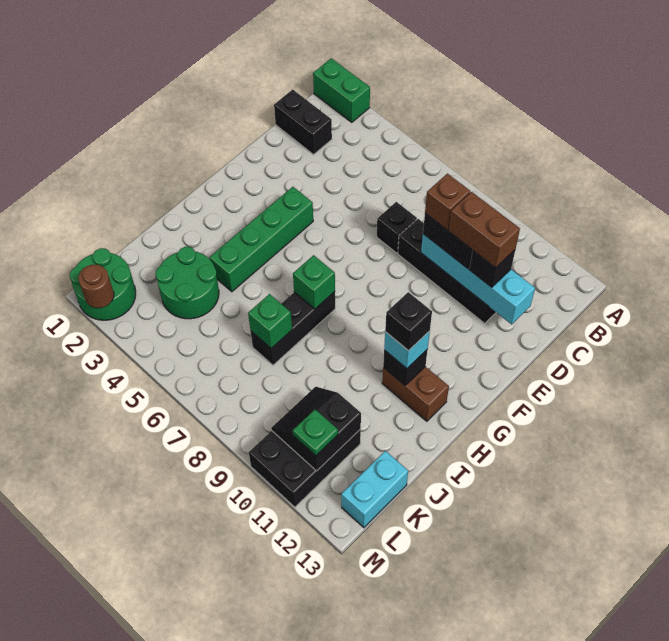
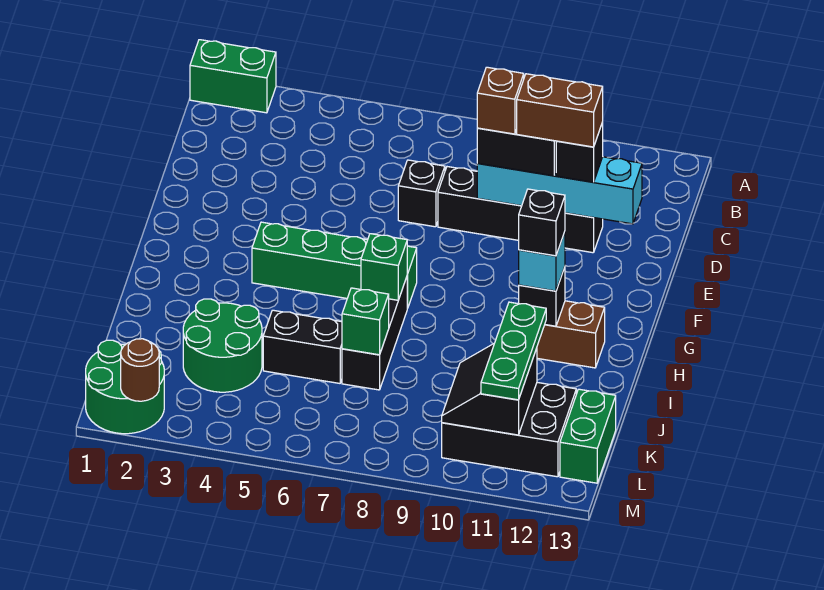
black brick C1:C2 level 1 -> black brick J5:J6 level 1
green brick F4:I4 level 1 -> green brick G4:G7 level 1
black brick K10:M11 level 1 -> black brick K10:L12 level 1
cyan brick K13:L13 level 1 -> green brick K13:L13 level 1
green plate L11 level 3 -> green plate J11:L11 level 3

